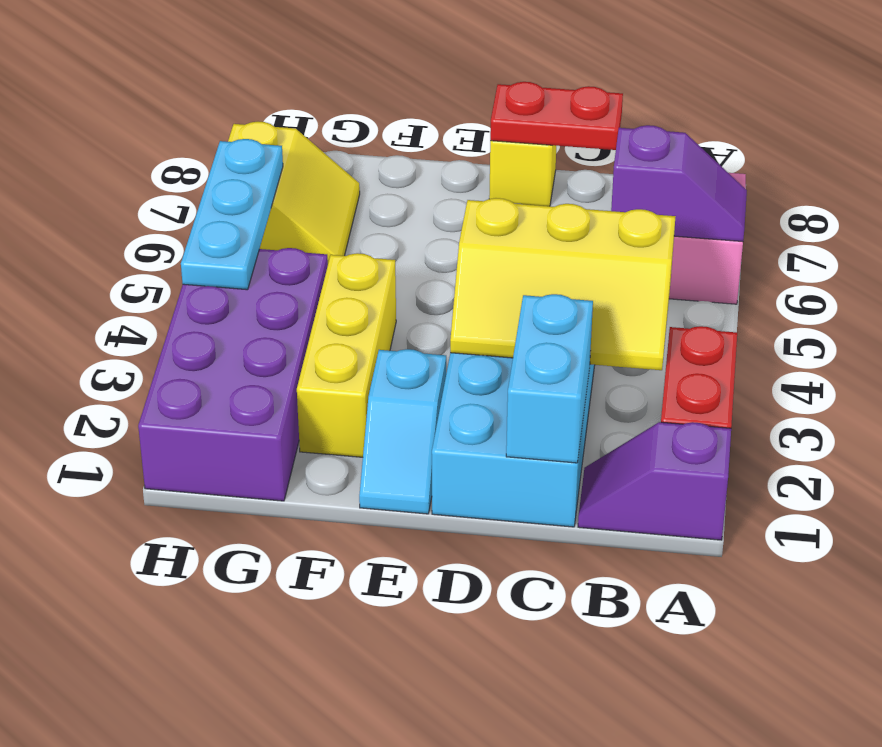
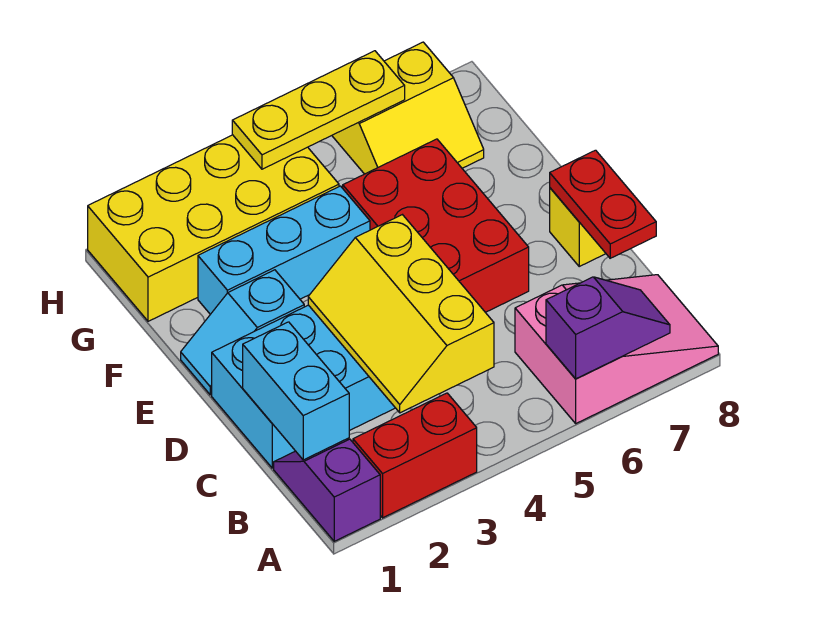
purple slope A6:B6 level 2 top B -> purple slope A6:A7 level 2 top 6
cyan brick C1:C2 level 2 -> cyan brick B1:C1 level 2
none -> red brick D5:F6 level 1
yellow brick F2:F4 level 1 -> cyan brick F2:F4 level 1
purple brick G1:H4 level 1 -> yellow brick G1:H4 level 1
cyan plate H4:H6 level 2 -> yellow plate H4:H6 level 2

